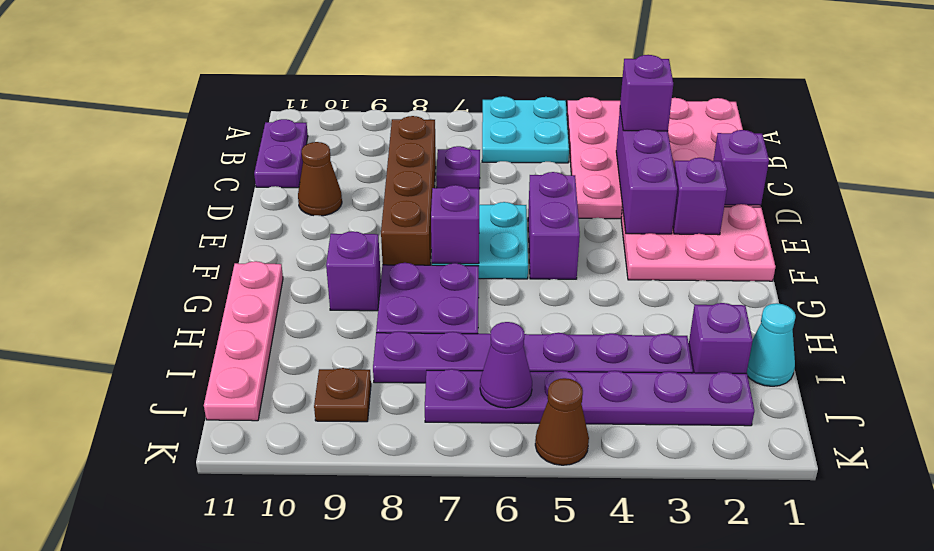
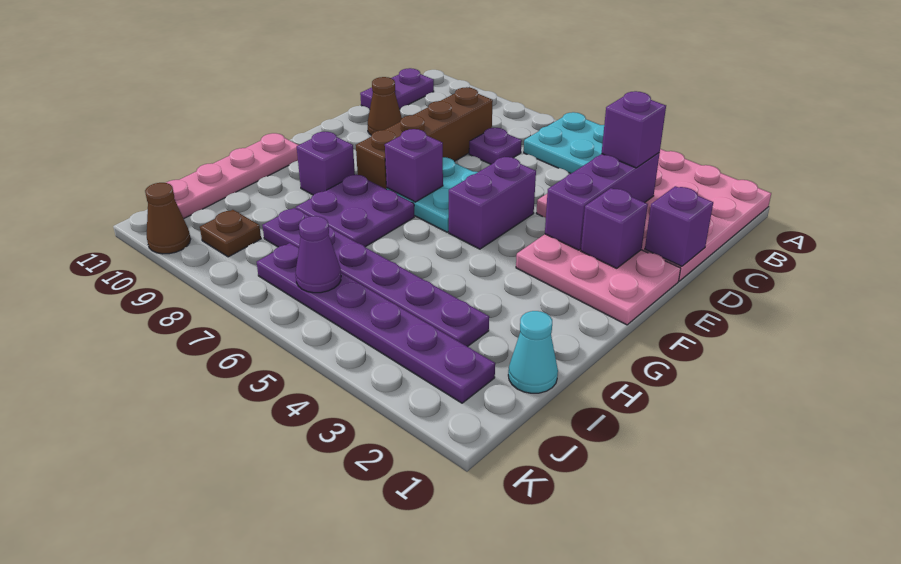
purple brick I2 level 1 -> none
brown cone K5 level 1 -> brown cone K10 level 1

